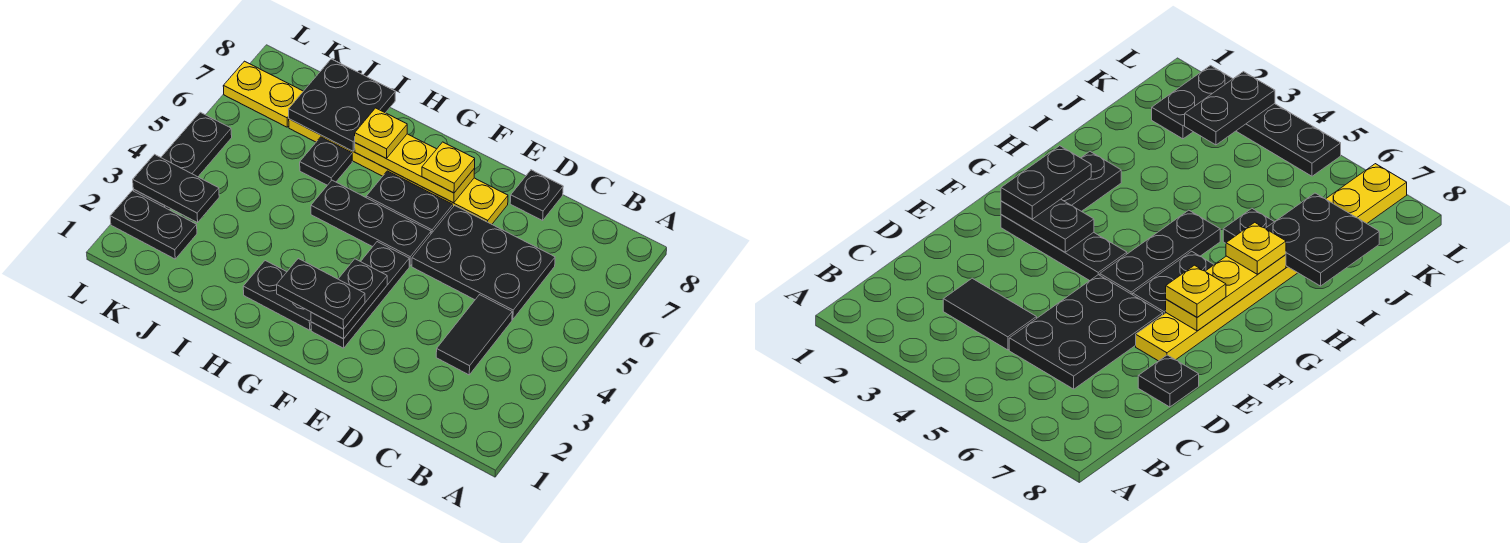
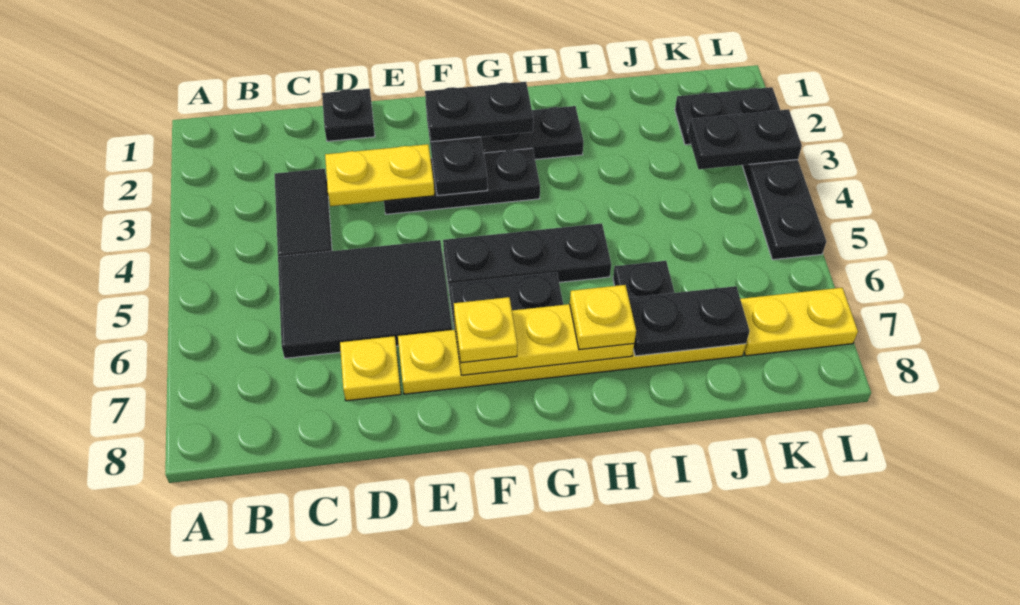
black plate C5:E6 level 1 -> black tile C5:E6 level 1
none -> yellow plate D3:E3 level 2
none -> yellow plate D7 level 1
black plate D8 level 1 -> black plate D1 level 1
black plate F2:F4 level 1 -> black plate E3:G3 level 1
black plate I7:J8 level 2 -> black plate I7:J7 level 2

